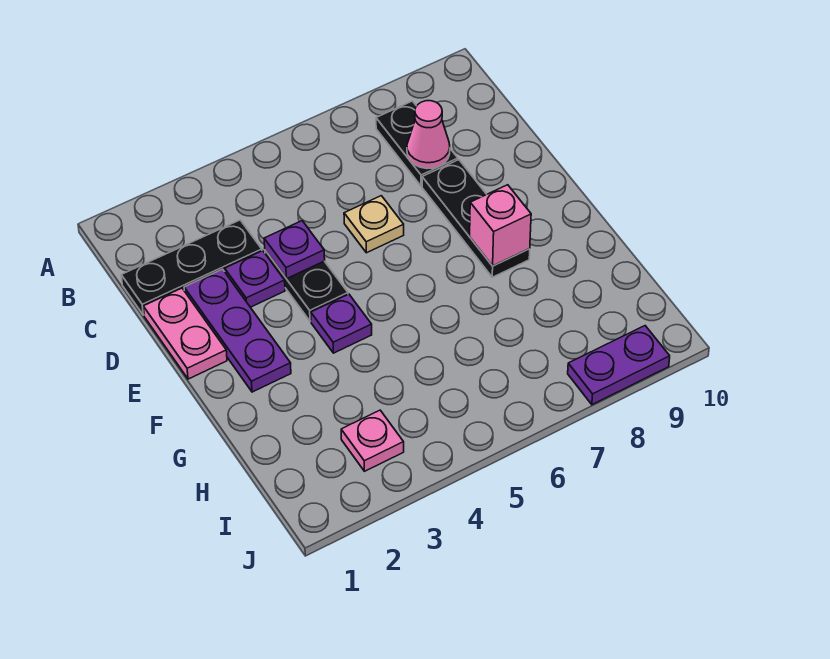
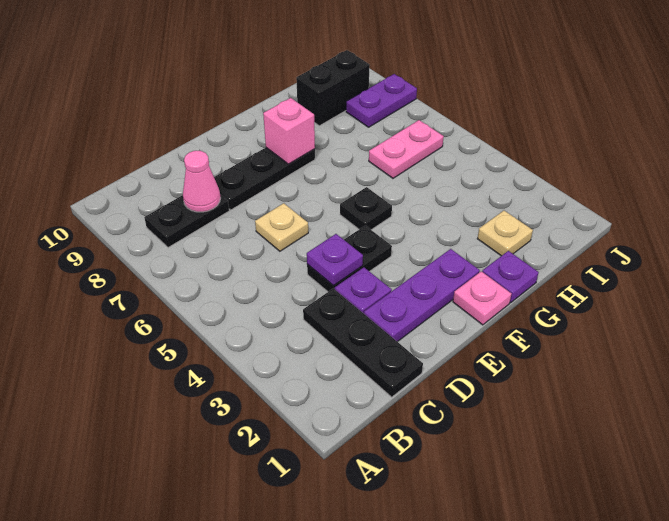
pink plate D1:E1 level 1 -> pink plate H6:I6 level 1
purple plate F4 level 1 -> purple plate G1 level 1
none -> black plate F5 level 1
none -> tan plate H2 level 1
none -> black brick H9:I9 level 1
pink plate I3 level 1 -> pink plate F1 level 1
purple plate J8:J9 level 1 -> purple plate I8:J8 level 1

